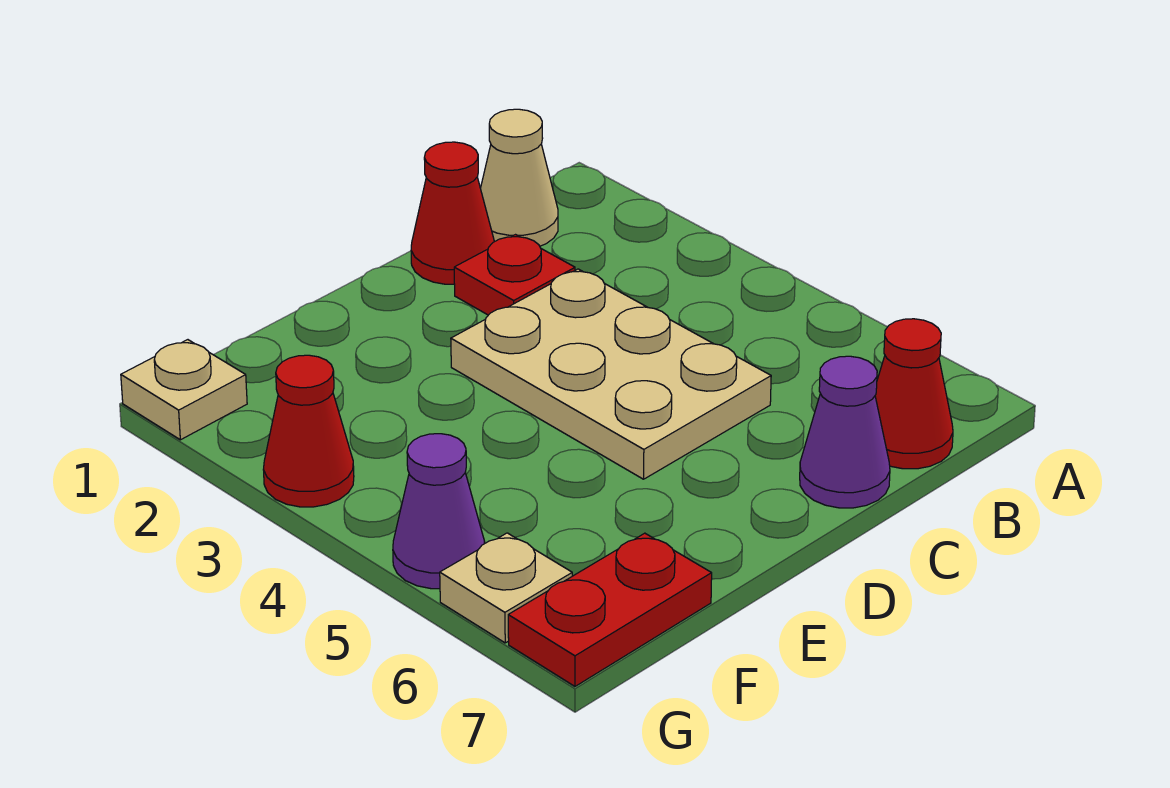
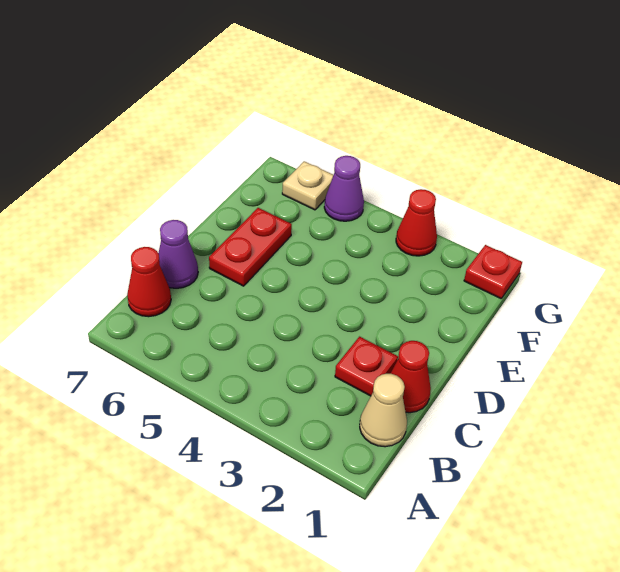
tan plate C3:D5 level 1 -> none
red plate F7:G7 level 1 -> red plate D6:E6 level 1
tan plate G1 level 1 -> red plate G1 level 1

